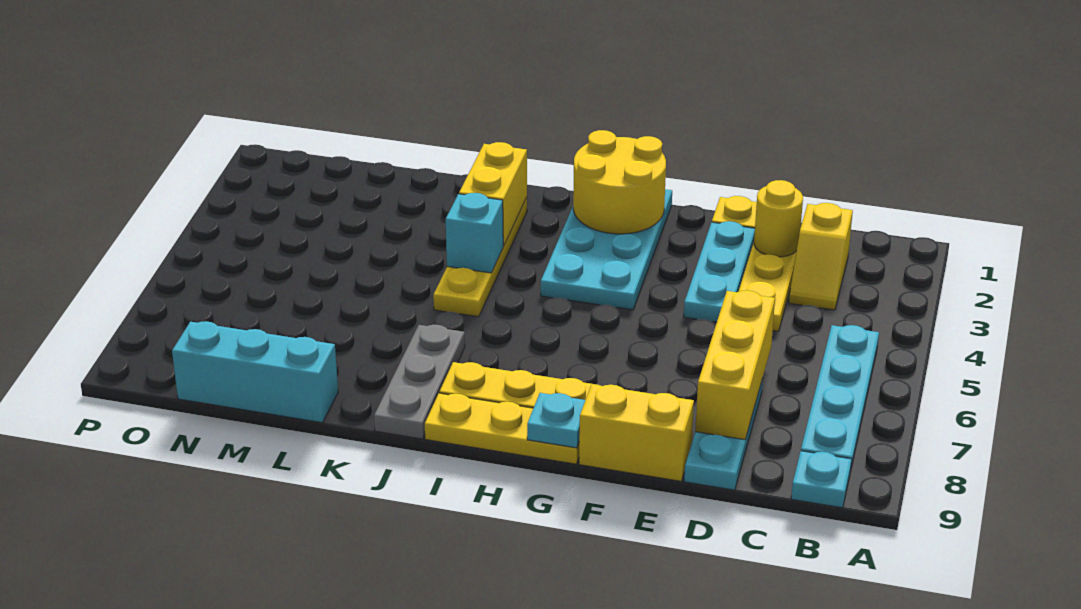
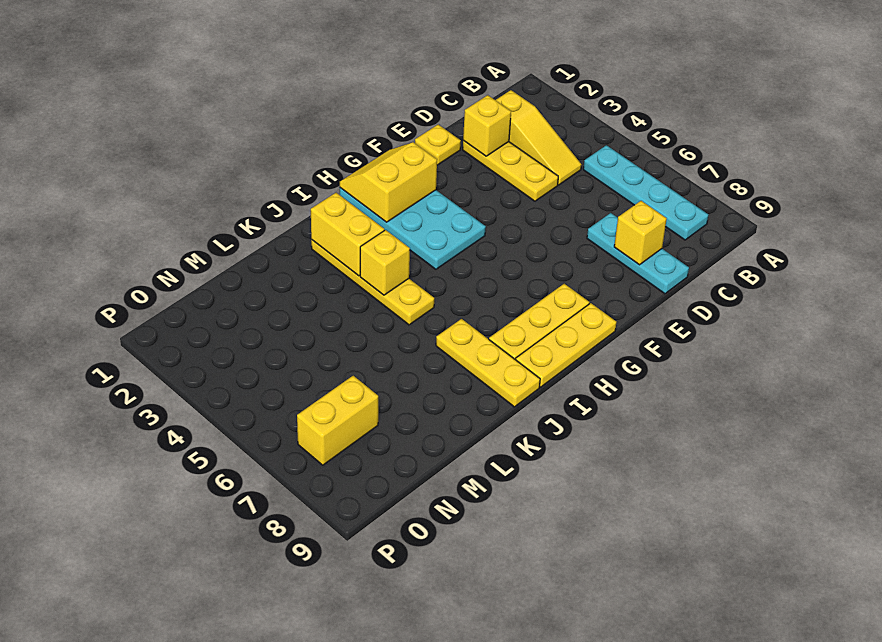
cyan plate B9 level 1 -> none
yellow slope C2:C3 level 1 top 2 -> yellow slope C2:C4 level 1 top 2
yellow round brick D2 level 2 -> yellow brick D2 level 2
yellow brick D6:D8 level 2 -> yellow brick D8 level 2
cyan plate E2:E4 level 1 -> none
yellow brick E9:F9 level 1 -> yellow brick N7:O7 level 1
yellow round brick G1:H2 level 2 -> yellow slope G1:H2 level 2 top 2
cyan plate G9 level 2 -> none
cyan brick J4 level 2 -> yellow brick J4 level 2
grey plate J7:J9 level 1 -> yellow plate J7:J9 level 1
cyan brick L9:N9 level 1 -> none

